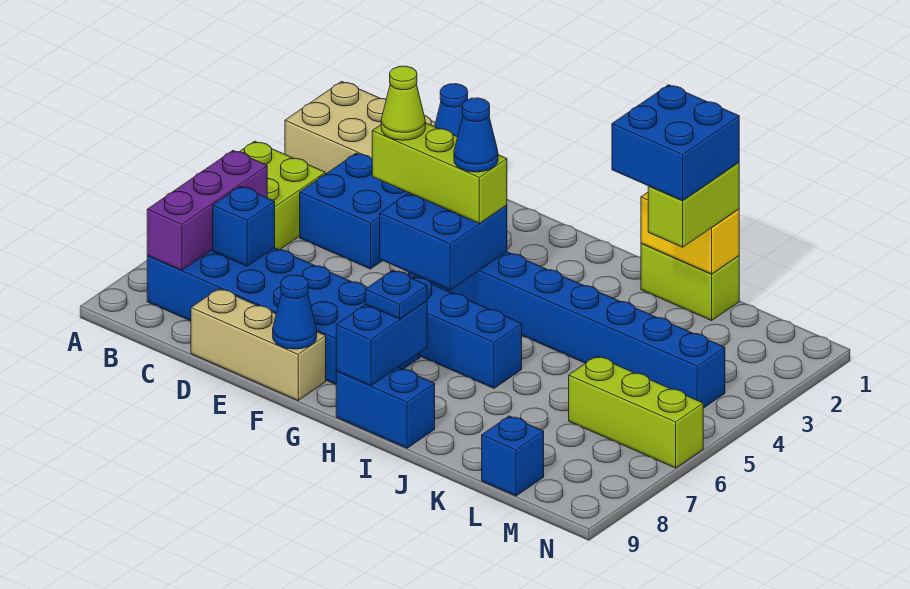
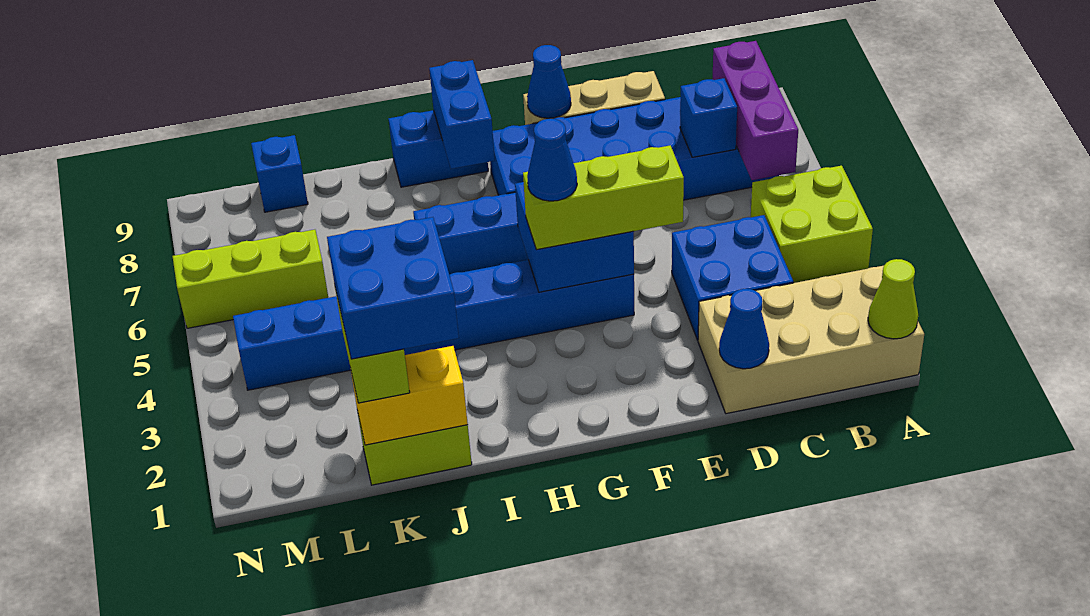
lime cone E4 level 4 -> lime cone A1 level 2
blue plate H8 level 3 -> none

